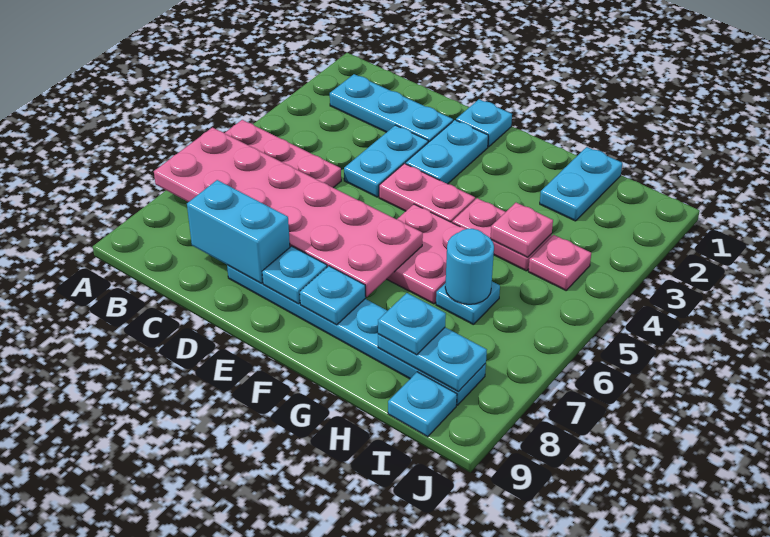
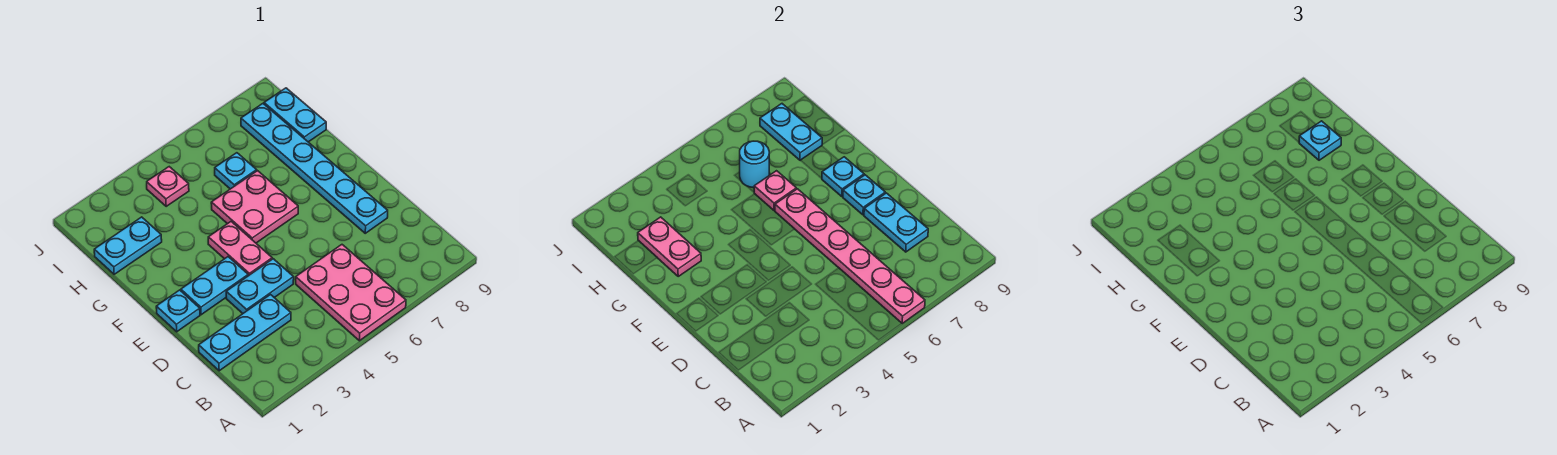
pink plate A6:F7 level 2 -> pink plate A6:F6 level 2
cyan plate B2:D2 level 1 -> cyan plate C1:C3 level 1
cyan brick C8:D8 level 2 -> cyan plate C8:D8 level 2
pink plate G4:H4 level 1 -> pink plate G2:H2 level 2
pink plate H4 level 2 -> pink plate G6 level 2
cyan plate I9 level 1 -> cyan plate H9:I9 level 1

